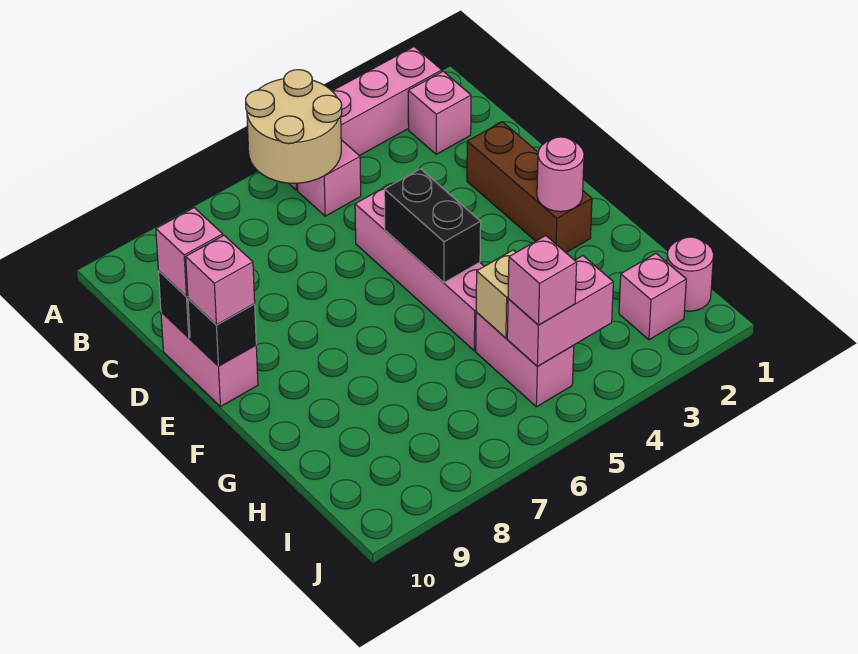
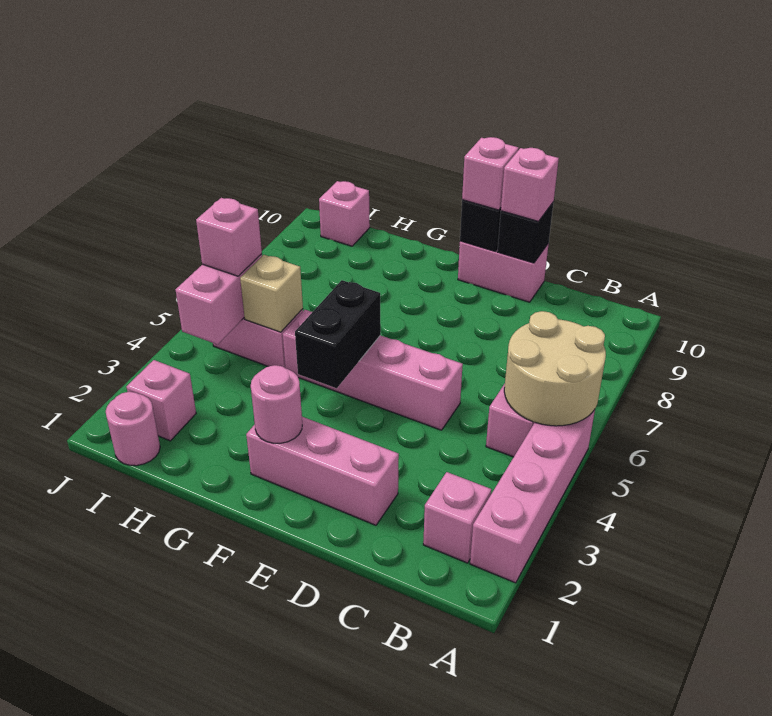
brown brick D2:F2 level 1 -> pink brick D2:F2 level 1
black brick E5:F5 level 2 -> black brick F4:F5 level 2
none -> pink brick I10 level 1

